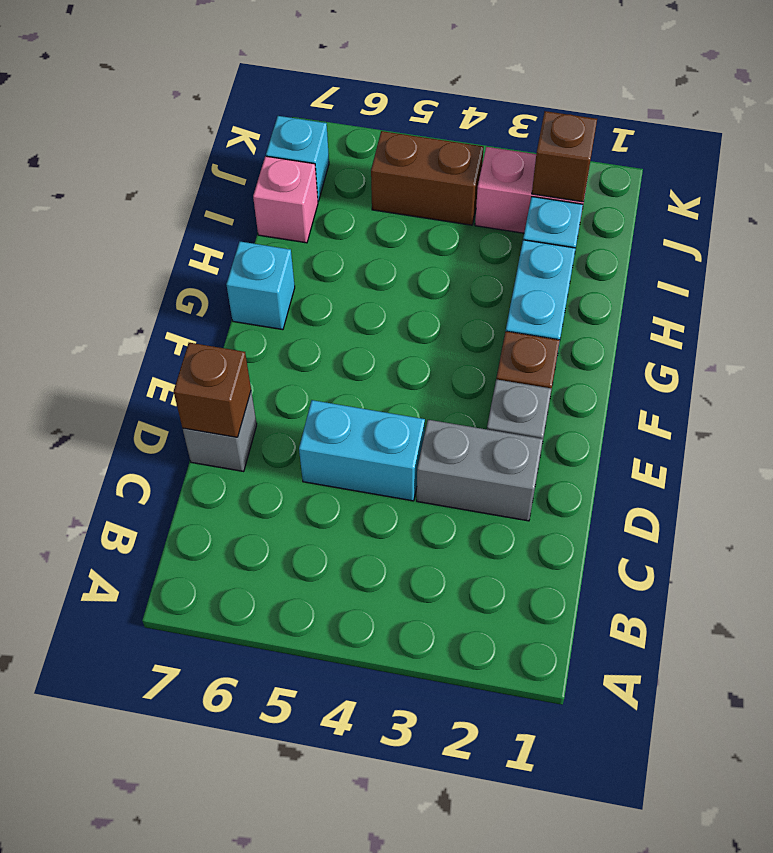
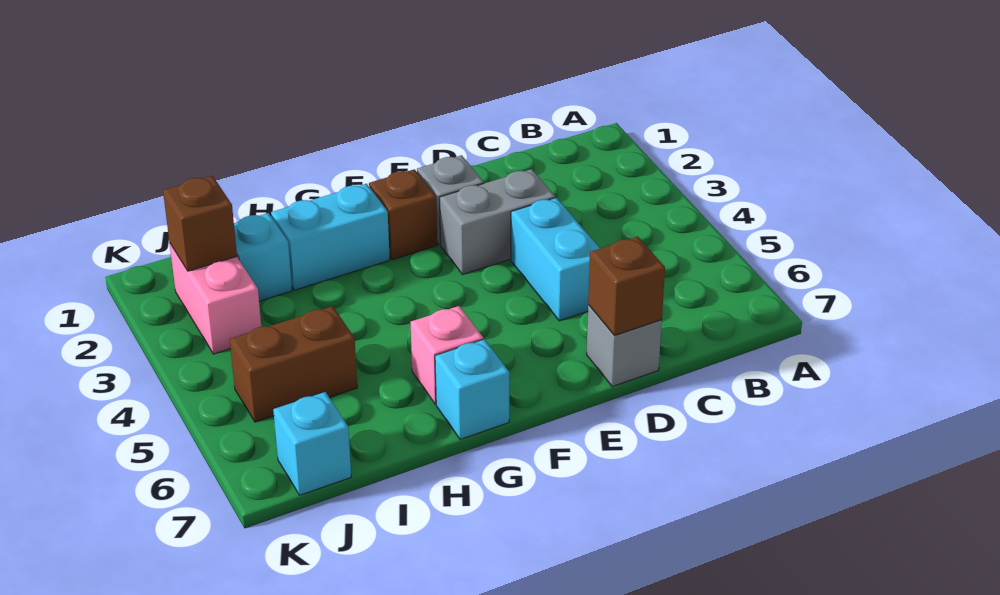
grey brick D2:D3 level 1 -> grey brick D3:E3 level 1
pink brick I7 level 1 -> pink brick G6 level 1
brown brick J4:J5 level 1 -> brown brick I5:J5 level 1

